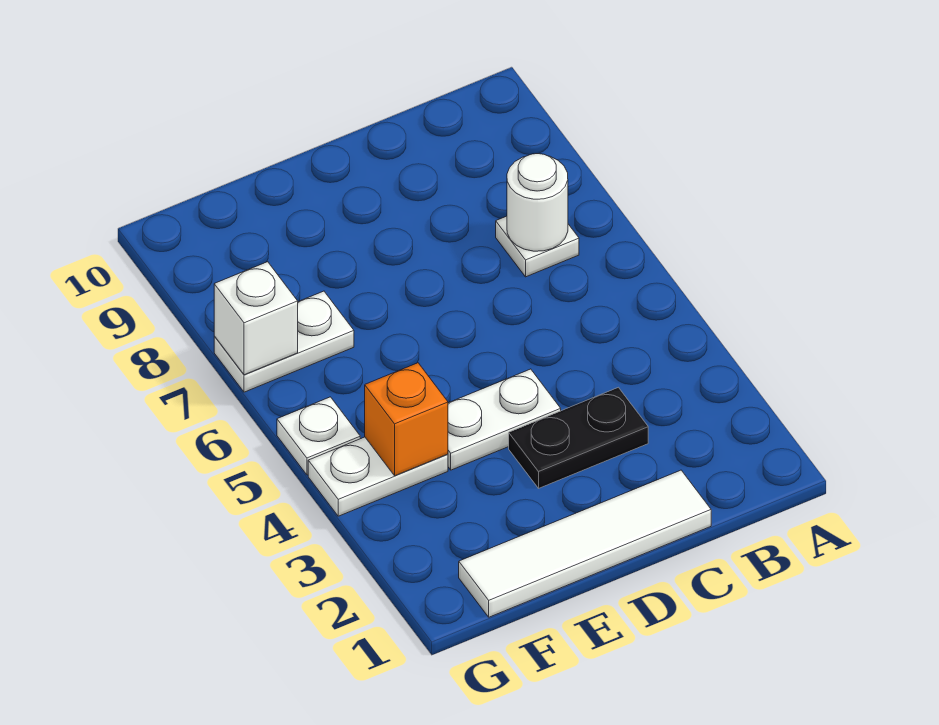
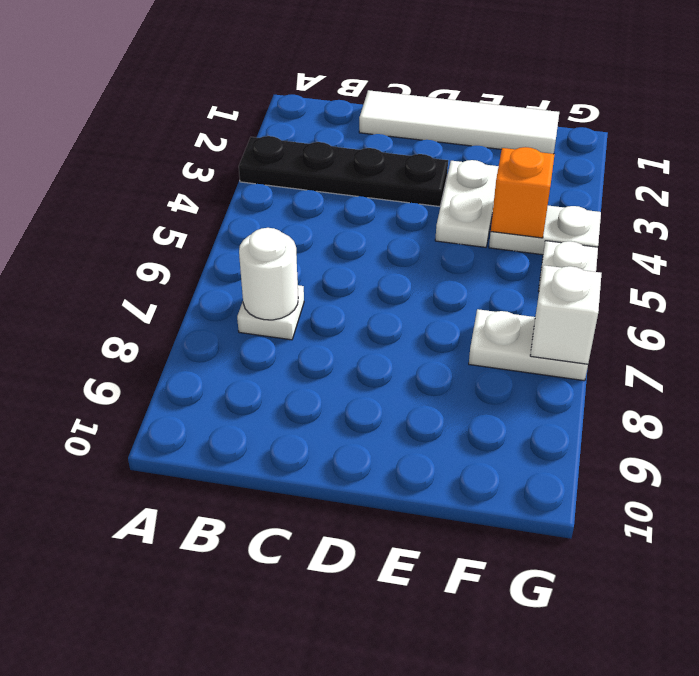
black plate C3:D3 level 1 -> black plate A3:D3 level 1
white plate D4:E4 level 1 -> white plate E3:E4 level 1

